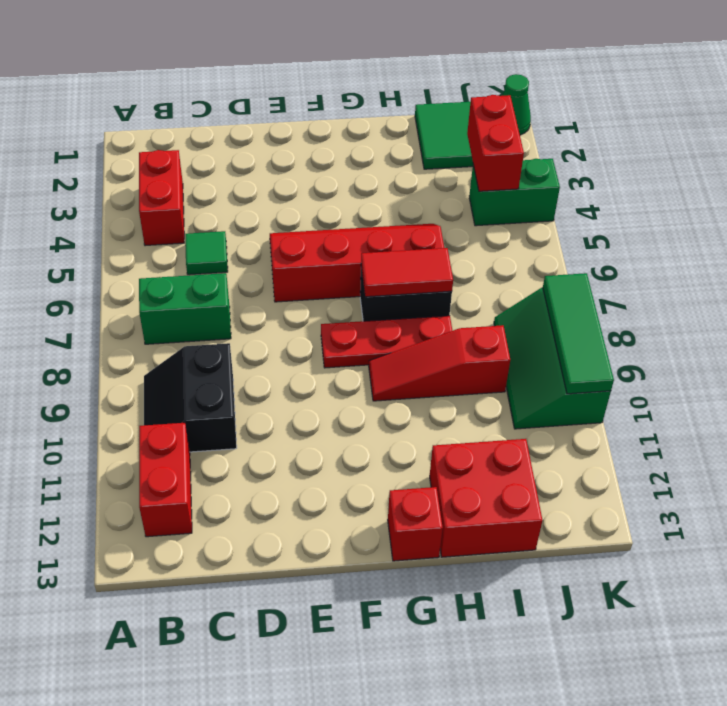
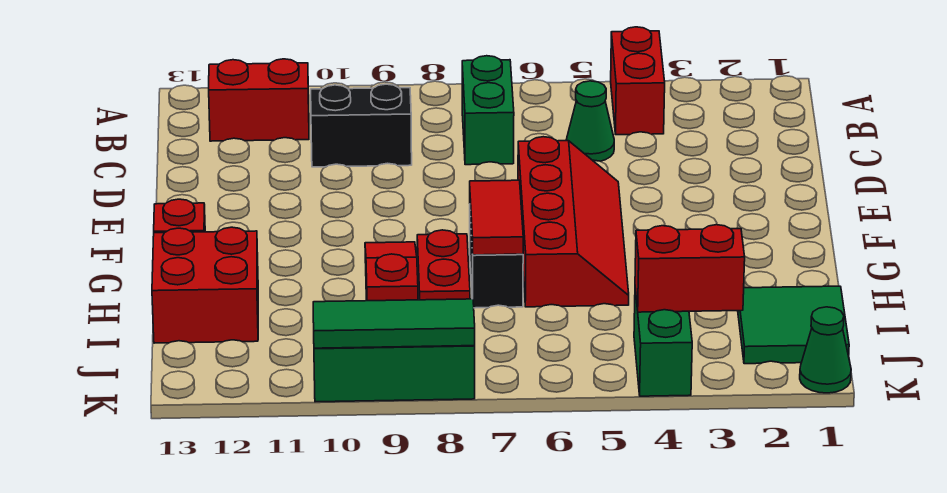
red brick B3:B4 level 1 -> red brick A4:B4 level 1
green tile C5 level 1 -> green cone C5 level 1
red plate F8:H8 level 1 -> red plate G8:H8 level 1

